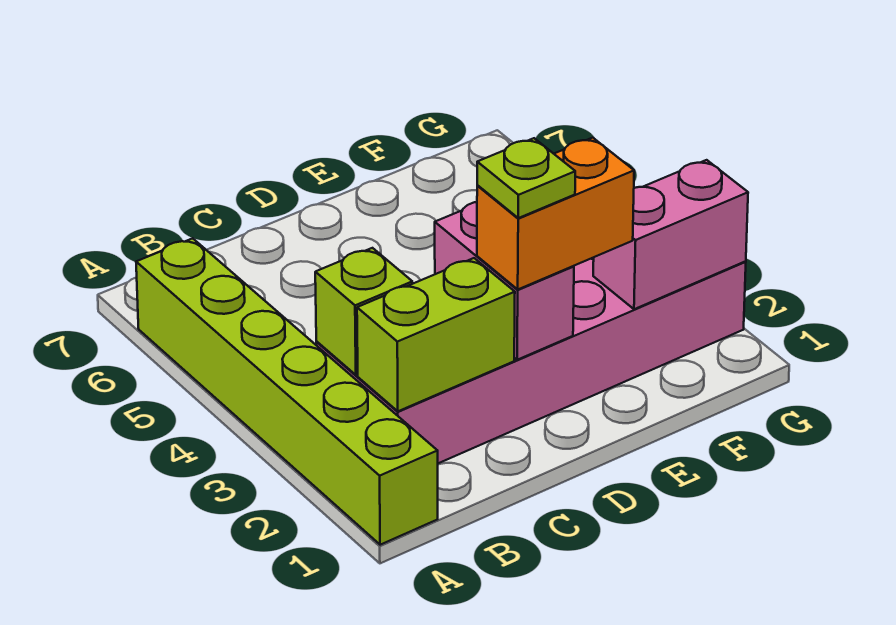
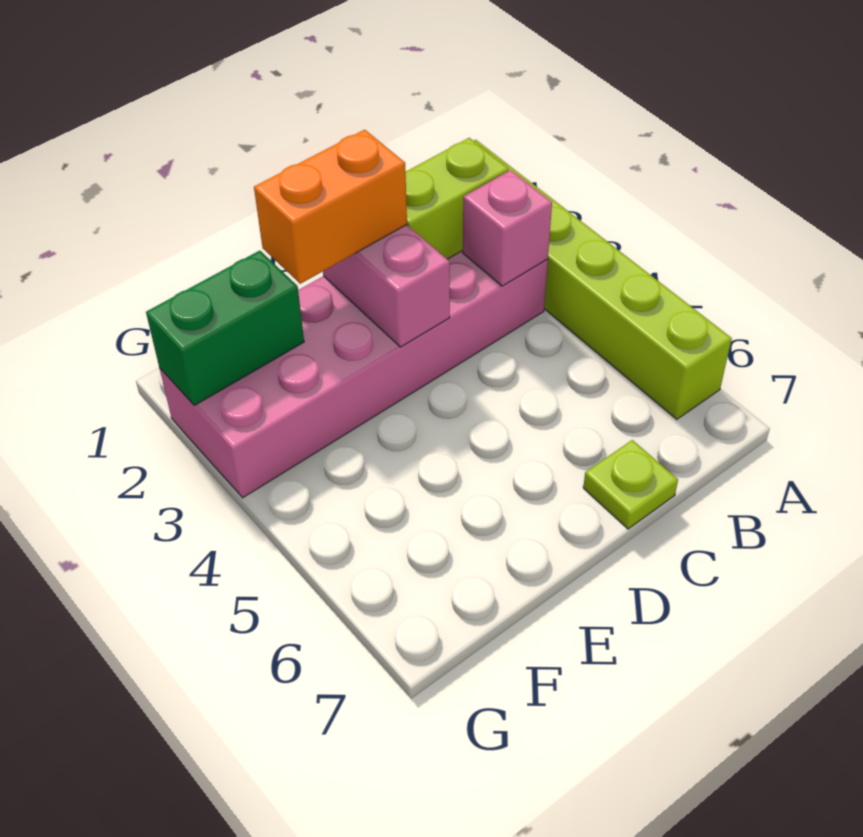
lime brick B3 level 2 -> pink brick B3 level 2
lime plate D2 level 4 -> lime plate C7 level 1
pink brick F2:G2 level 2 -> green brick F2:G2 level 2

